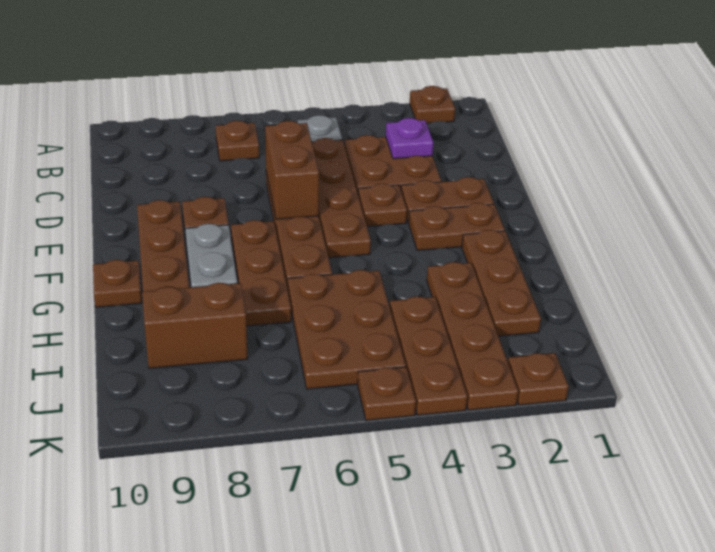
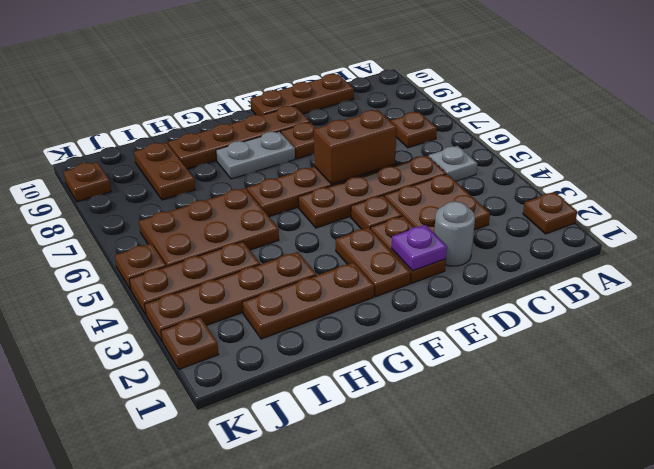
purple plate C3 level 2 -> purple plate E2 level 2
none -> grey round brick D2 level 1
brown plate F7:H7 level 1 -> brown plate C10:E10 level 1
brown plate G10 level 1 -> brown plate K9 level 1
brown brick I8:I9 level 1 -> brown plate I8:I9 level 1

